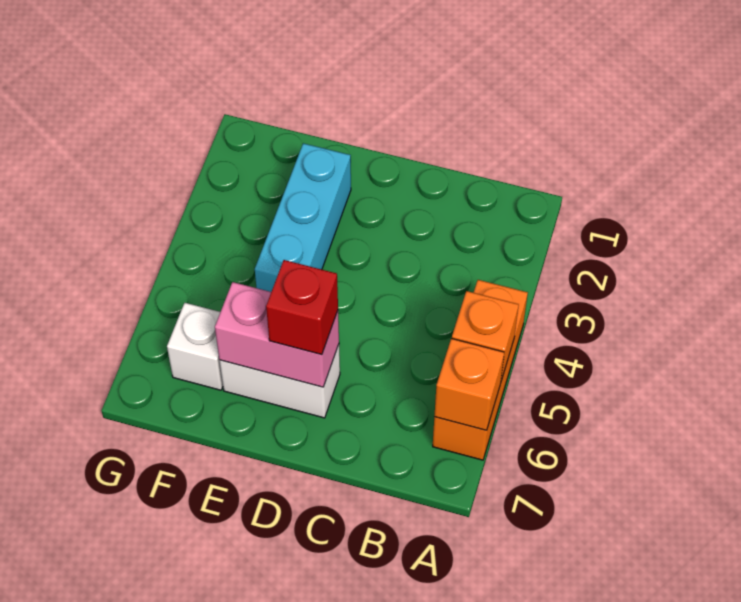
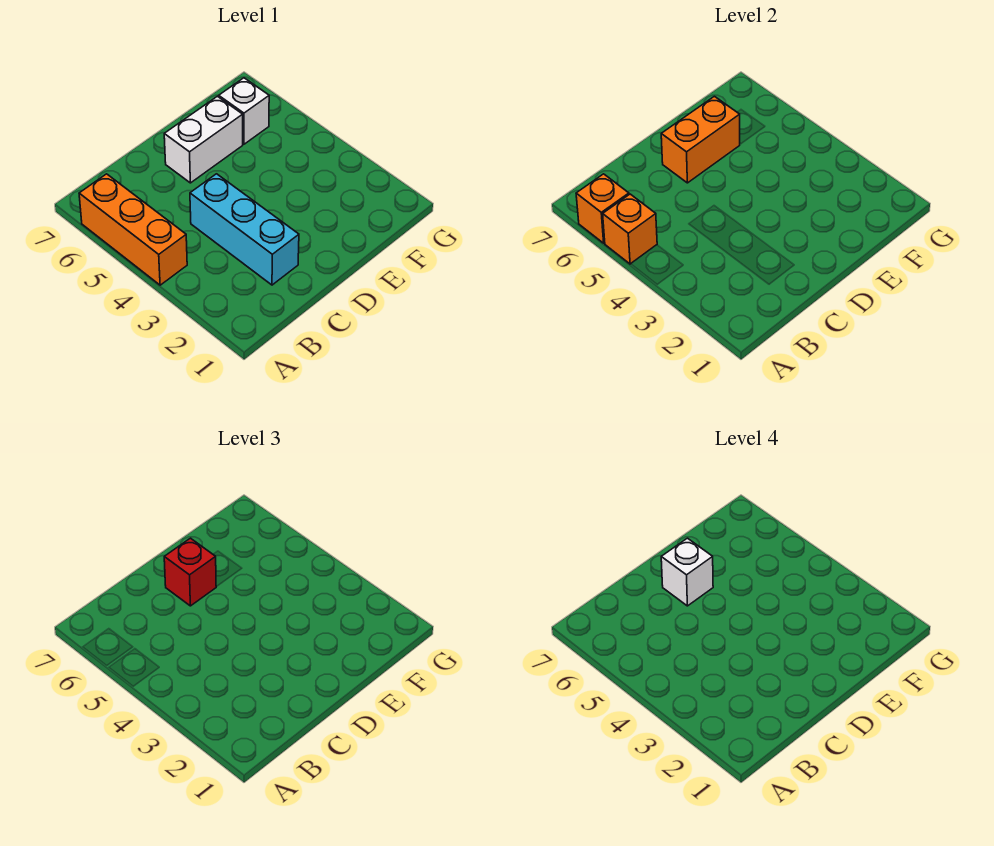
pink brick D6:E6 level 2 -> orange brick D6:E6 level 2
none -> white brick D6 level 4
cyan brick E2:E4 level 1 -> cyan brick C2:C4 level 1

